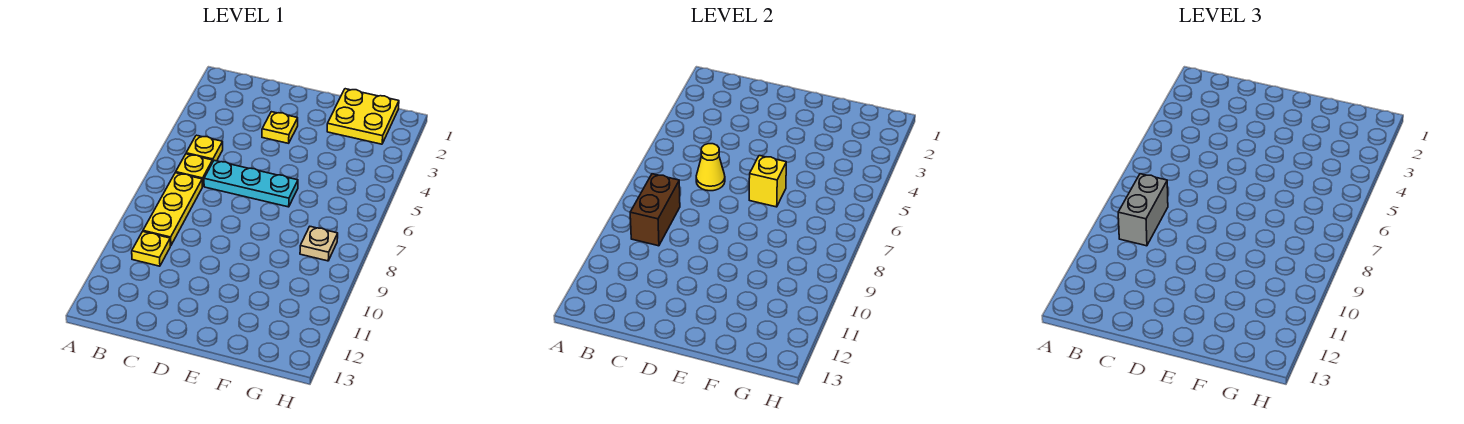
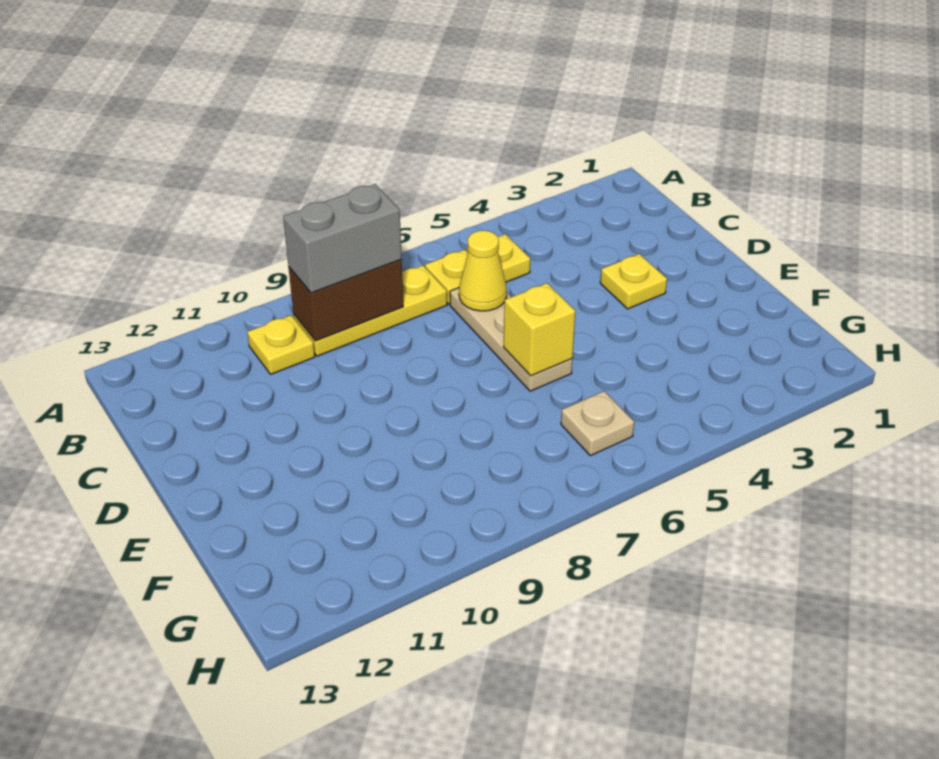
cyan plate C6:E6 level 1 -> tan plate C6:E6 level 1
yellow plate F1:G2 level 1 -> none
tan plate G8 level 1 -> tan plate G6 level 1

